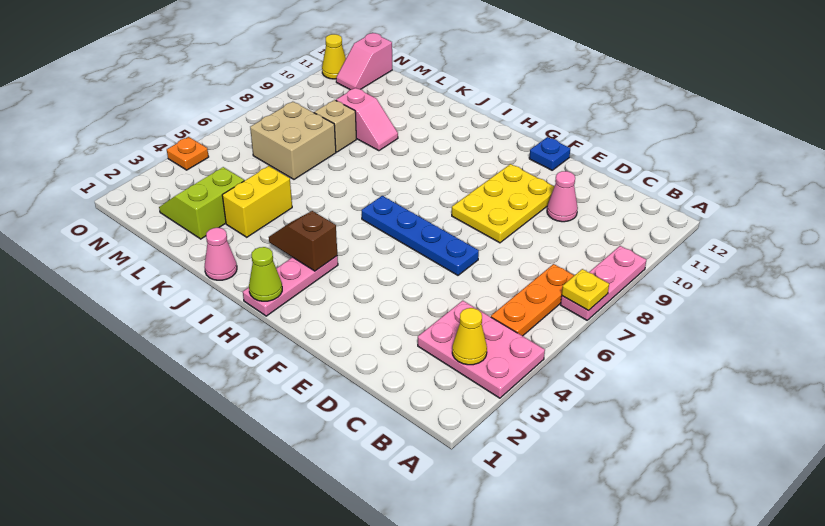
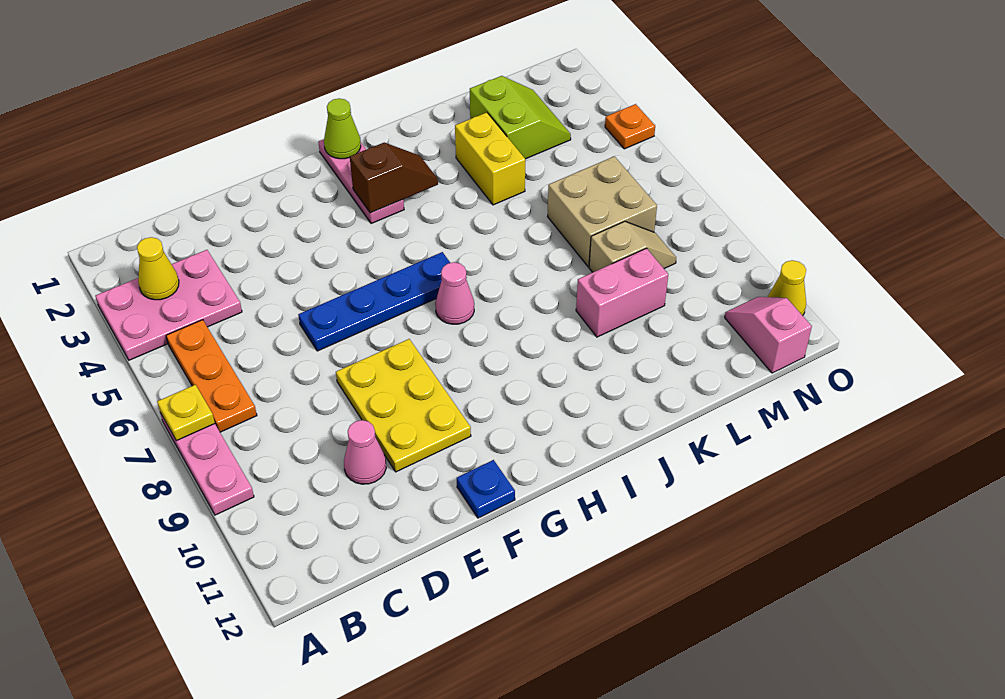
pink cone J1 level 1 -> pink cone H7 level 1
pink slope K9:L9 level 1 top L -> pink brick K9:L9 level 1

